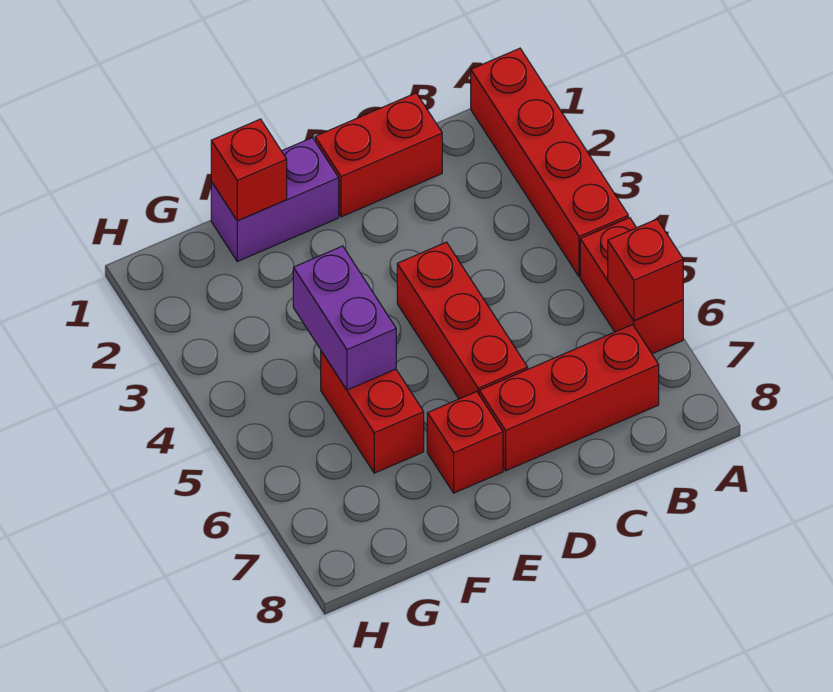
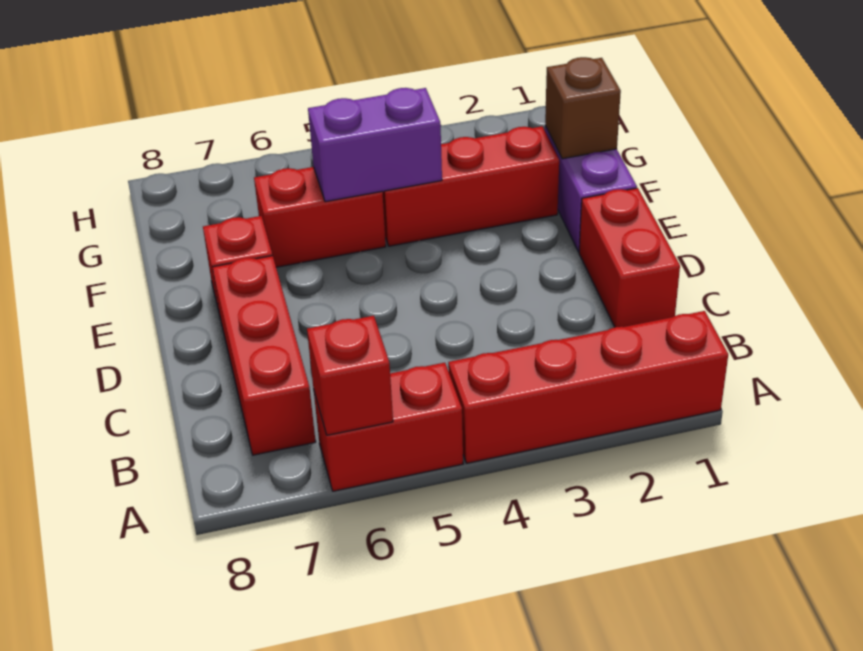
red brick D4:D6 level 1 -> red brick F2:F4 level 1
red brick F1 level 2 -> brown brick F1 level 2

